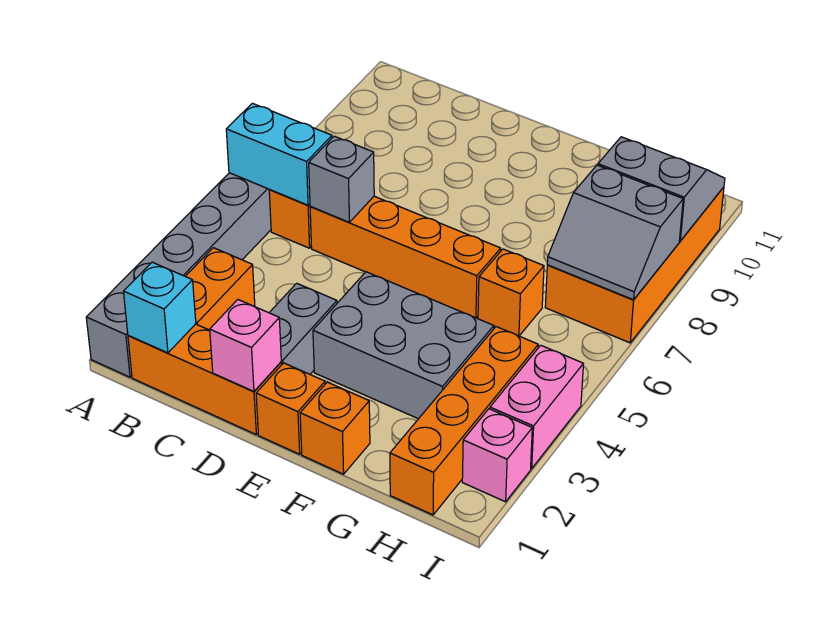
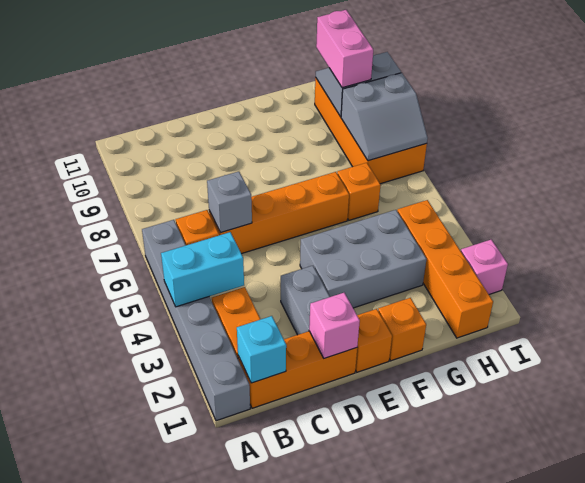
cyan brick A6:B6 level 2 -> cyan brick A4:B4 level 2
pink brick I3:I4 level 1 -> pink brick H9:H10 level 3

